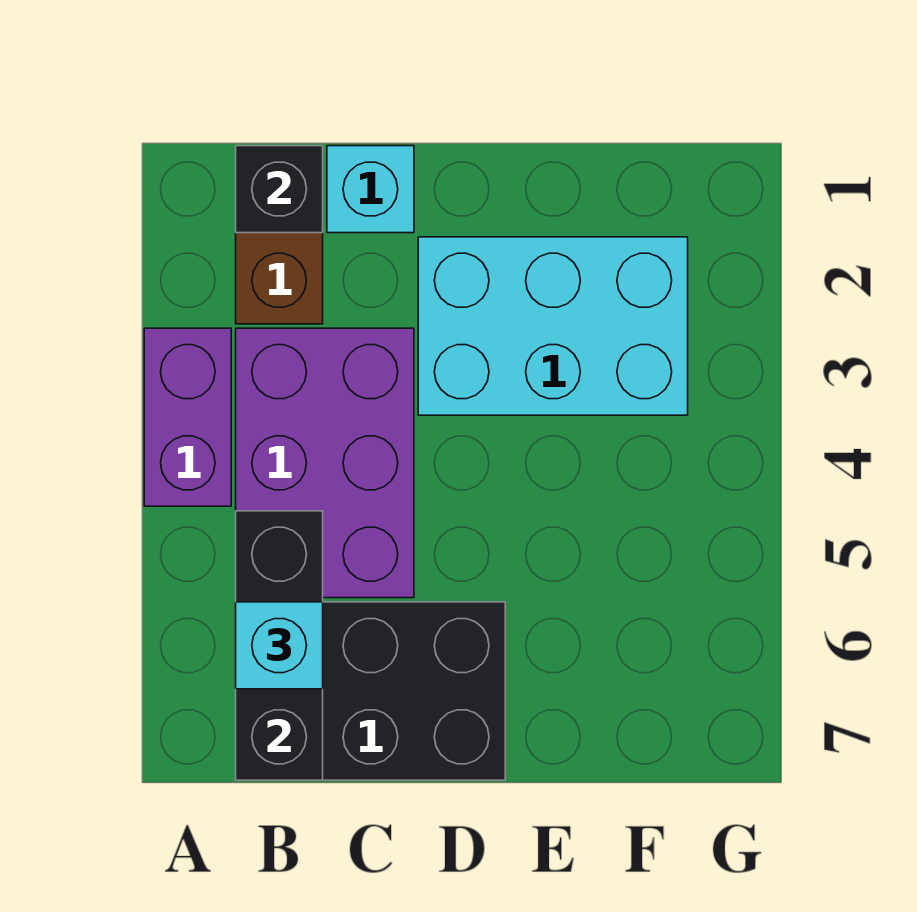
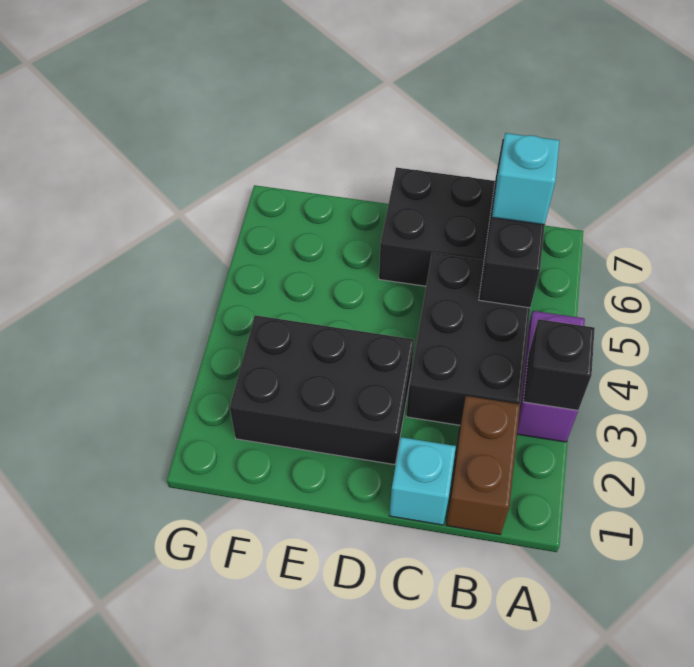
black brick B1 level 2 -> black brick A3 level 2
purple brick B3:C5 level 1 -> black brick B3:C5 level 1
cyan brick D2:F3 level 1 -> black brick D2:F3 level 1

